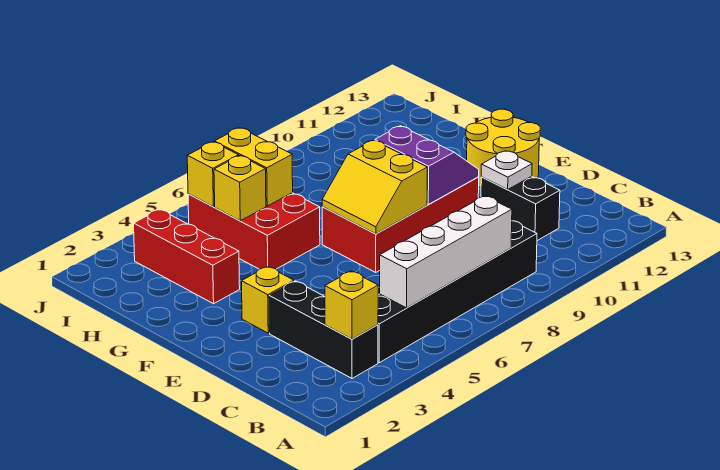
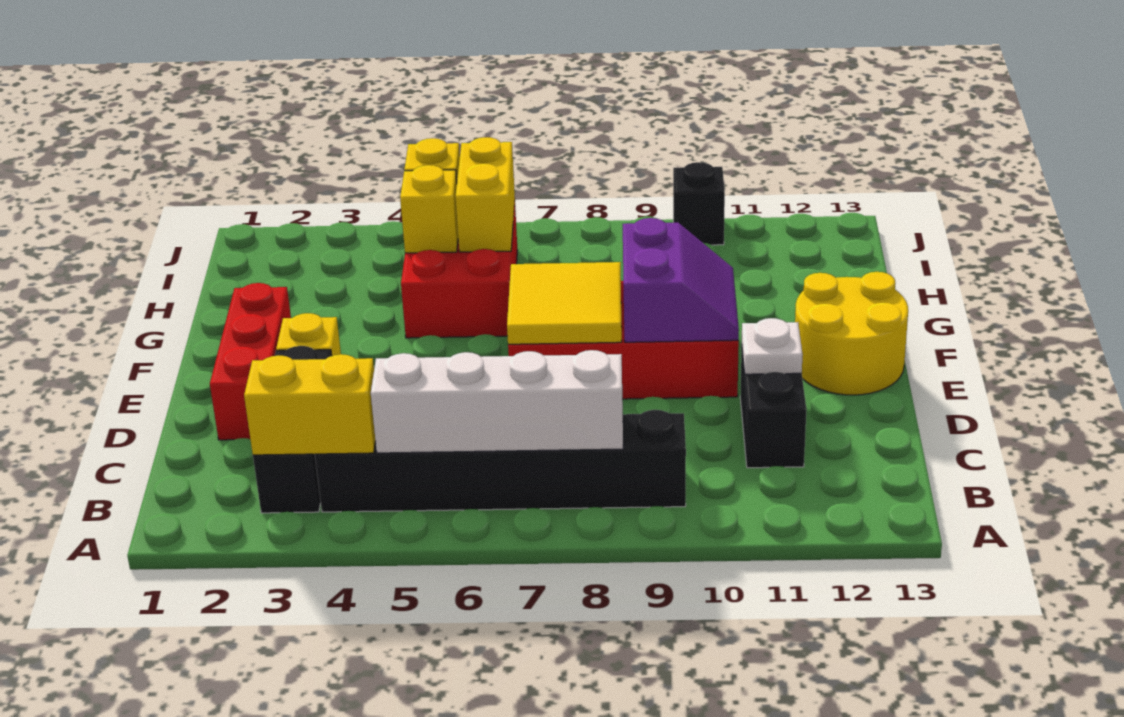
yellow brick B3 level 2 -> yellow brick B3:B4 level 2
yellow slope E7:F8 level 2 top 8 -> yellow tile E7:F8 level 2
red brick G3:I3 level 1 -> red brick D2:F2 level 1
none -> black brick J10 level 1

